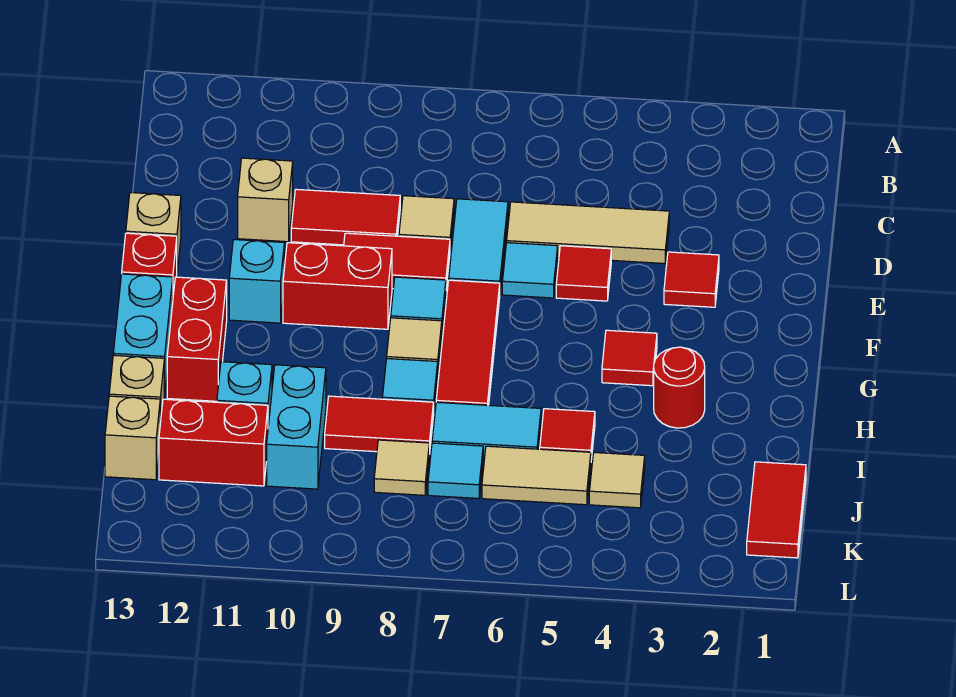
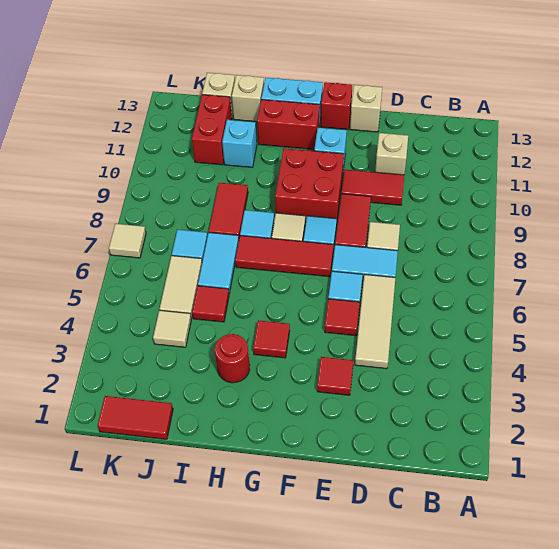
red tile D9:D10 level 1 -> red tile D10:E10 level 1
red brick F9:F10 level 1 -> red brick F9:G10 level 1
cyan brick I10:J10 level 1 -> none
tan tile J8 level 1 -> tan tile L7 level 1

